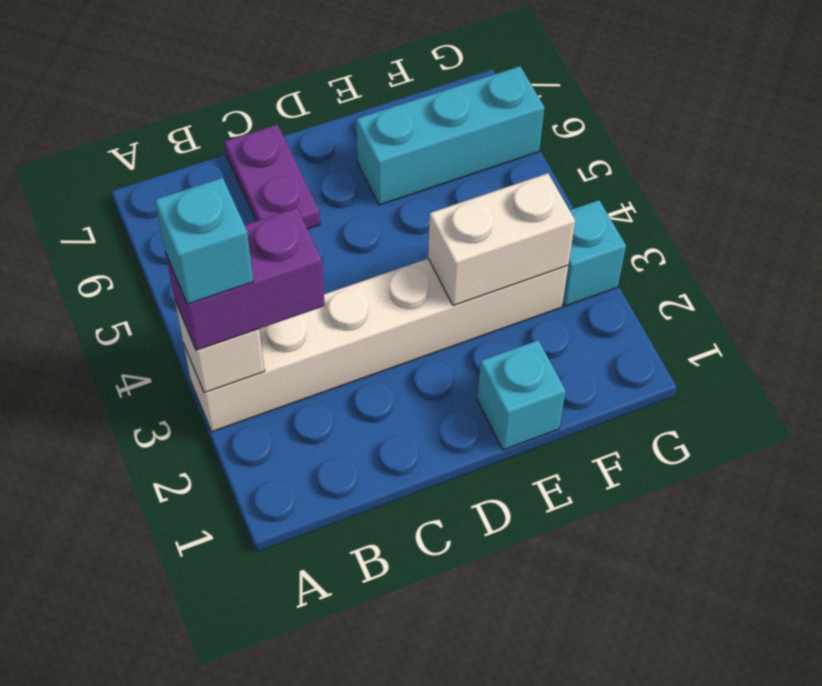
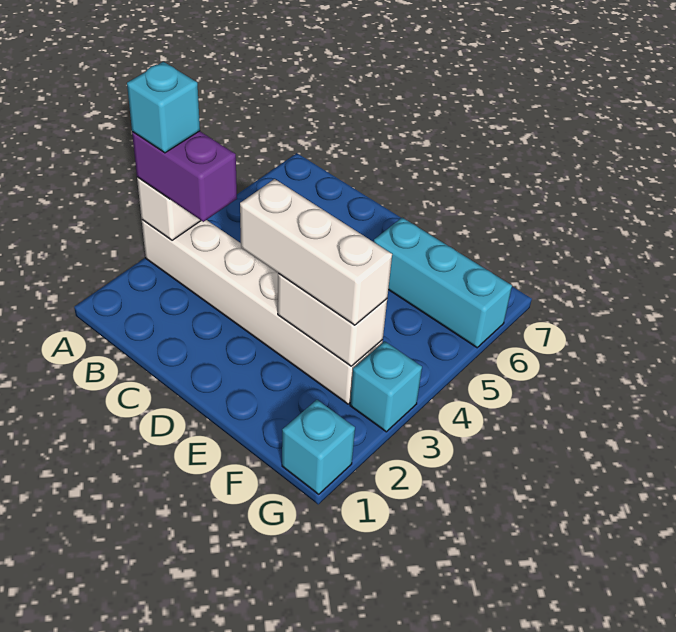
purple plate C6:C7 level 1 -> none
none -> white brick D3:F3 level 3
cyan brick E1 level 1 -> cyan brick G1 level 1

